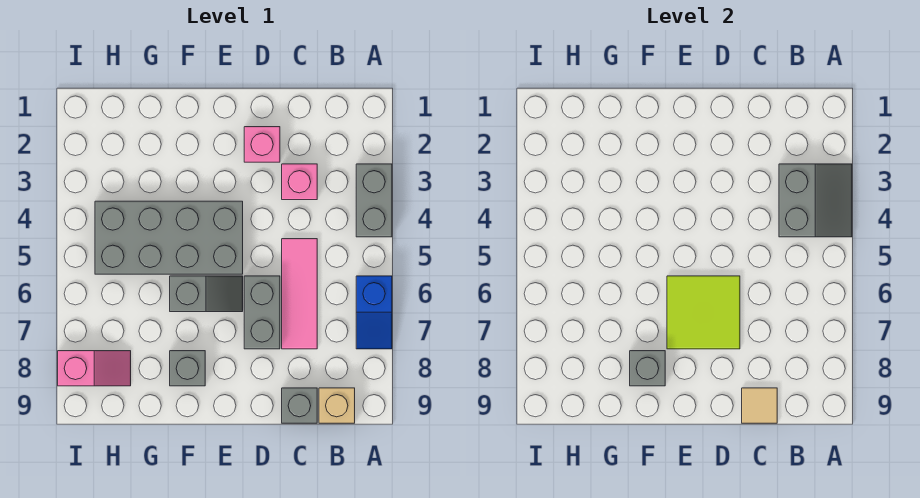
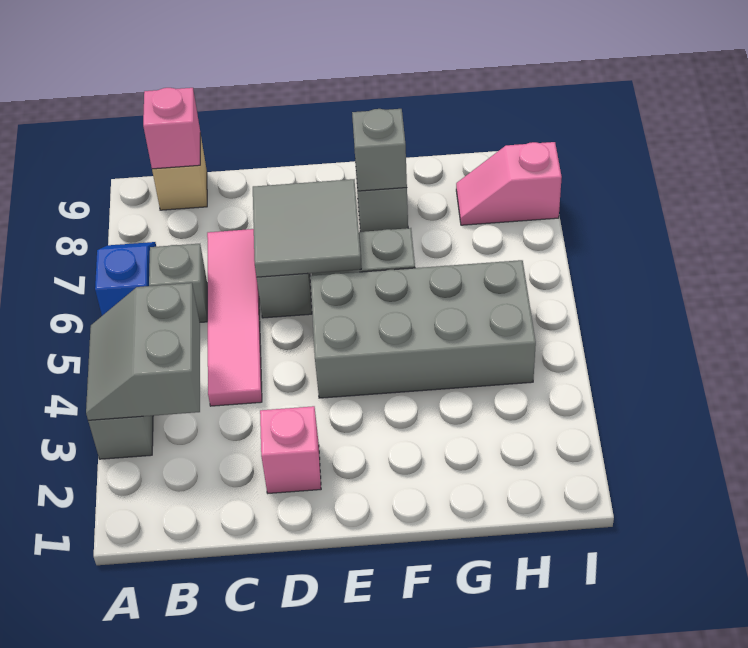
pink brick C3 level 1 -> pink brick B9 level 2
pink tile C5:C7 level 1 -> pink tile C4:C7 level 1
grey brick C9 level 1 -> grey brick B6 level 1
tan tile C9 level 2 -> none
lime tile D6:E7 level 2 -> grey tile D6:E7 level 2

